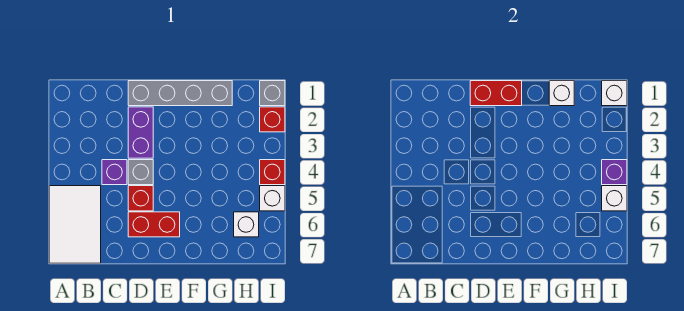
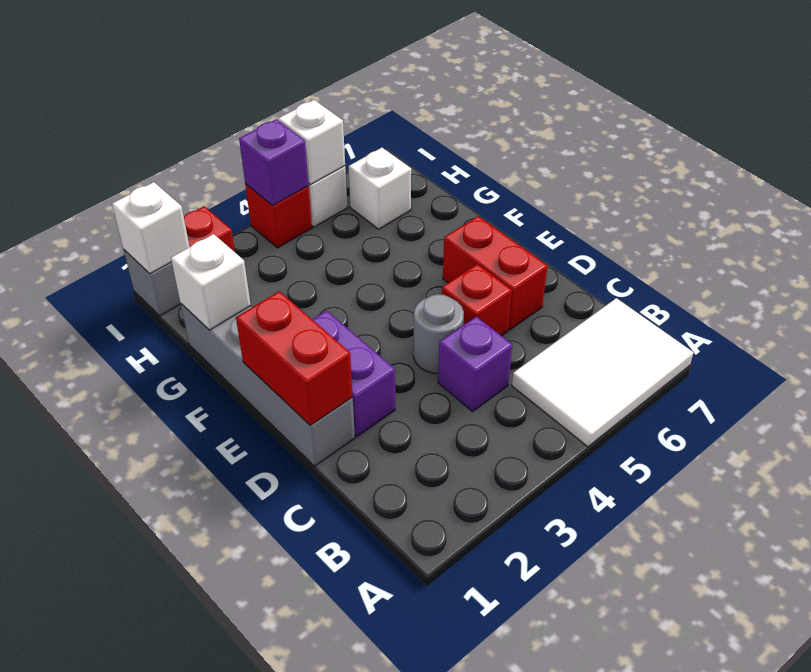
purple brick D2:D3 level 1 -> purple brick D2:E2 level 1
grey brick D4 level 1 -> grey round brick D4 level 1

